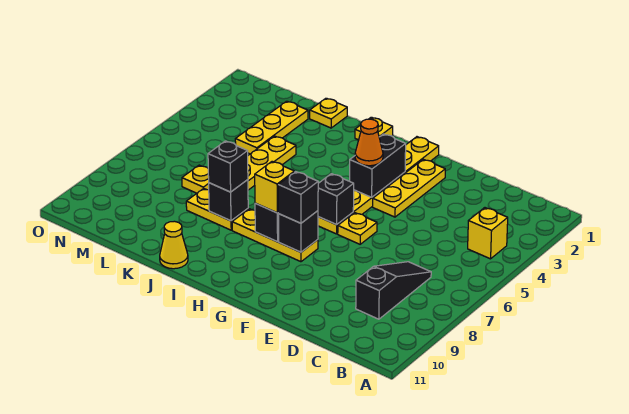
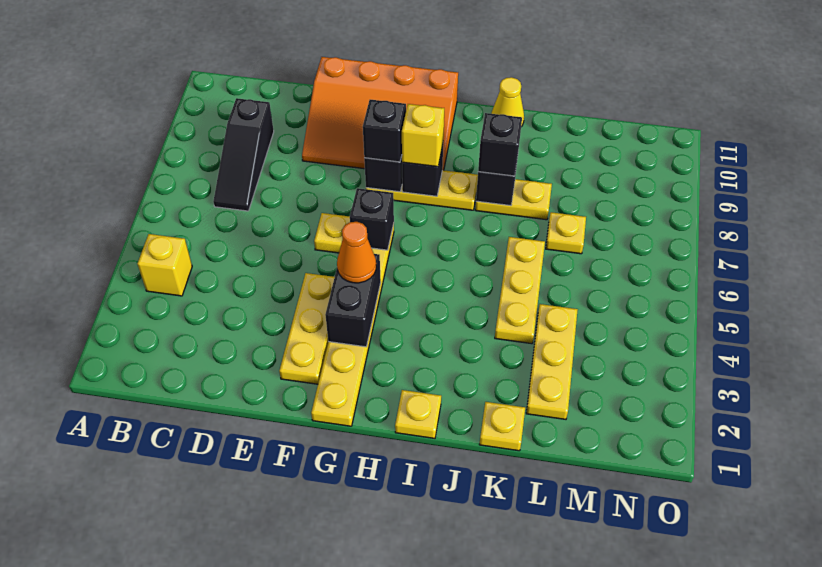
none -> orange slope E9:H11 level 1 top 11

